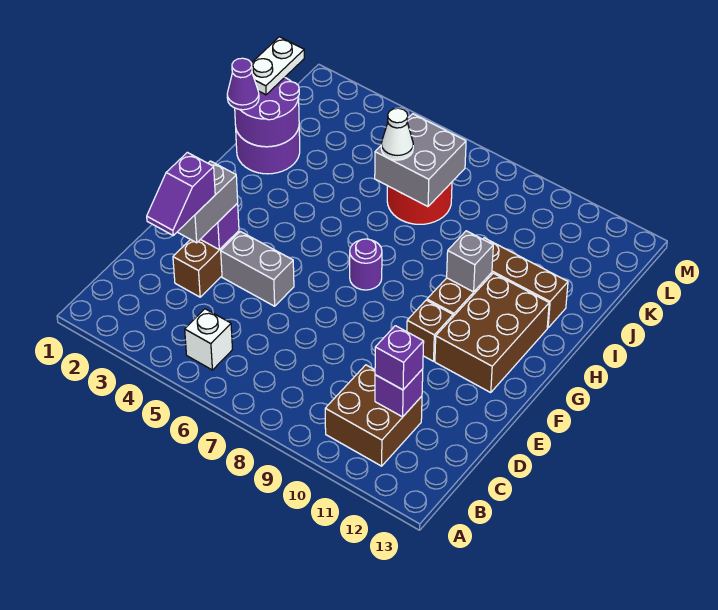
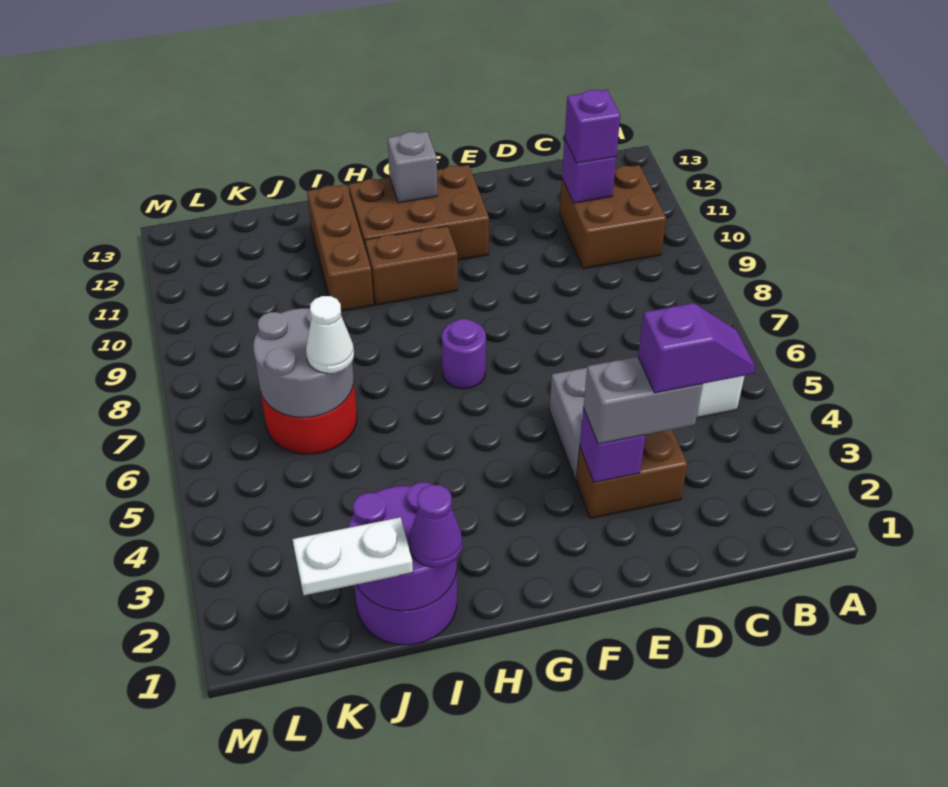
brown brick F10 level 1 -> none
grey brick H10 level 2 -> grey brick G12 level 2
grey brick J6:K7 level 2 -> grey round brick J6:K7 level 2

